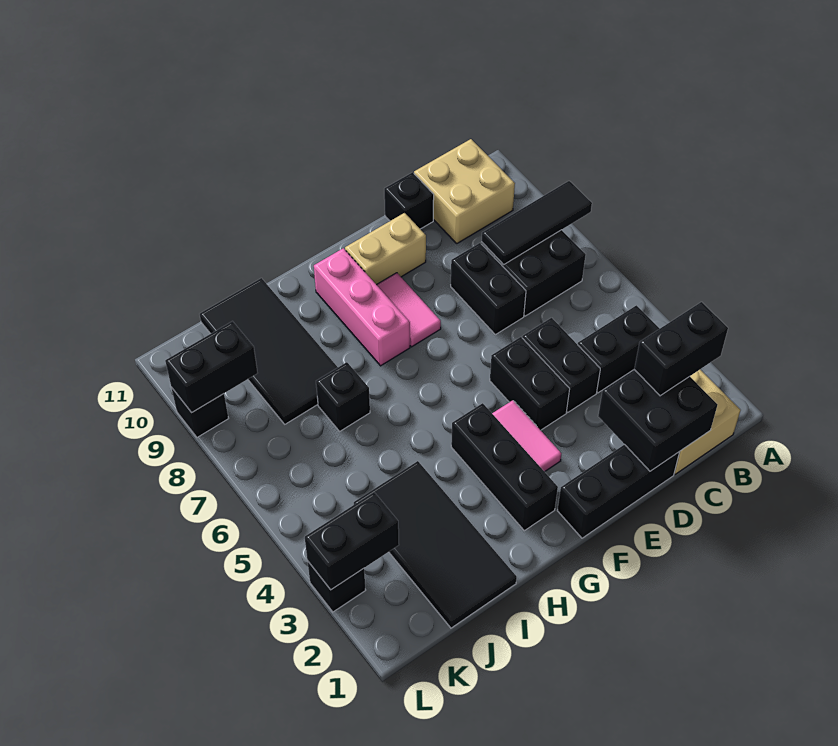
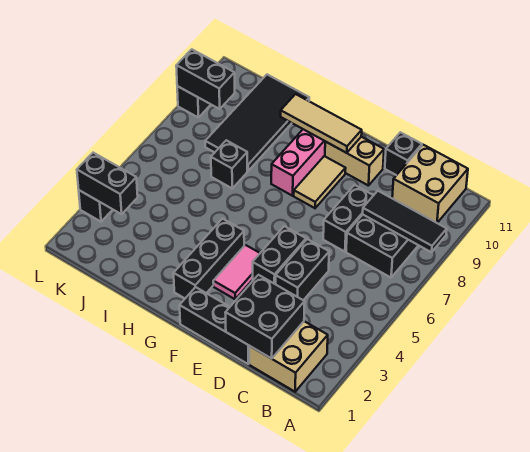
black brick B2:C2 level 3 -> none
black brick B4:C4 level 1 -> none
pink tile F8:F9 level 1 -> tan tile F8:F9 level 1
none -> tan tile F10:H10 level 2
black tile I1:J4 level 1 -> none

